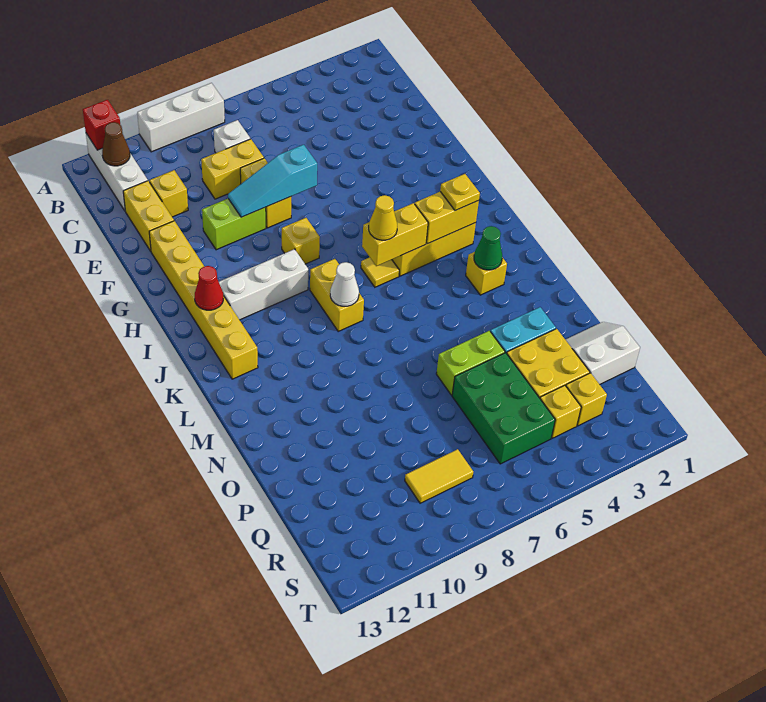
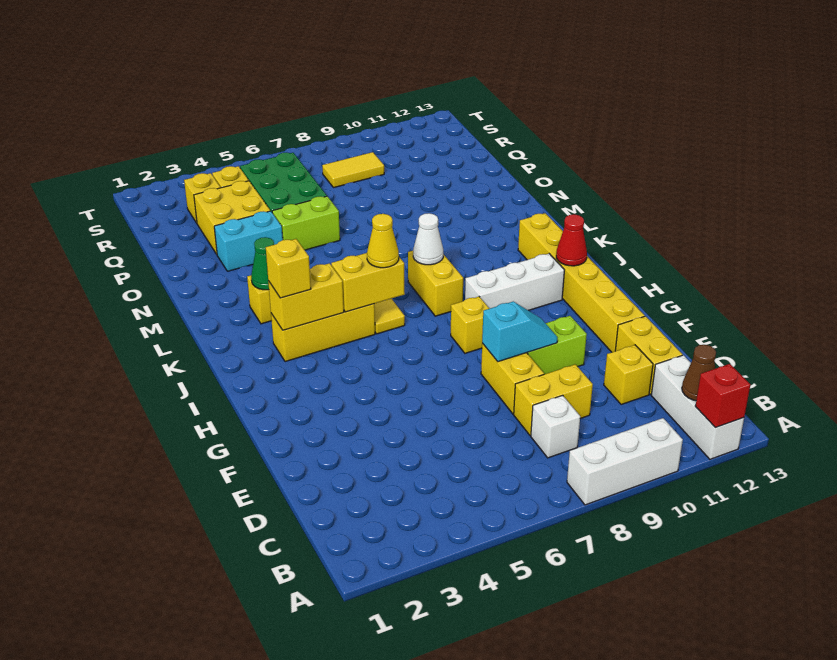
cyan slope F7:F9 level 2 top 7 -> cyan slope F8:F9 level 2 top 8
yellow plate J3 level 3 -> yellow brick J3 level 3
white slope P1:Q2 level 1 top Q -> none

